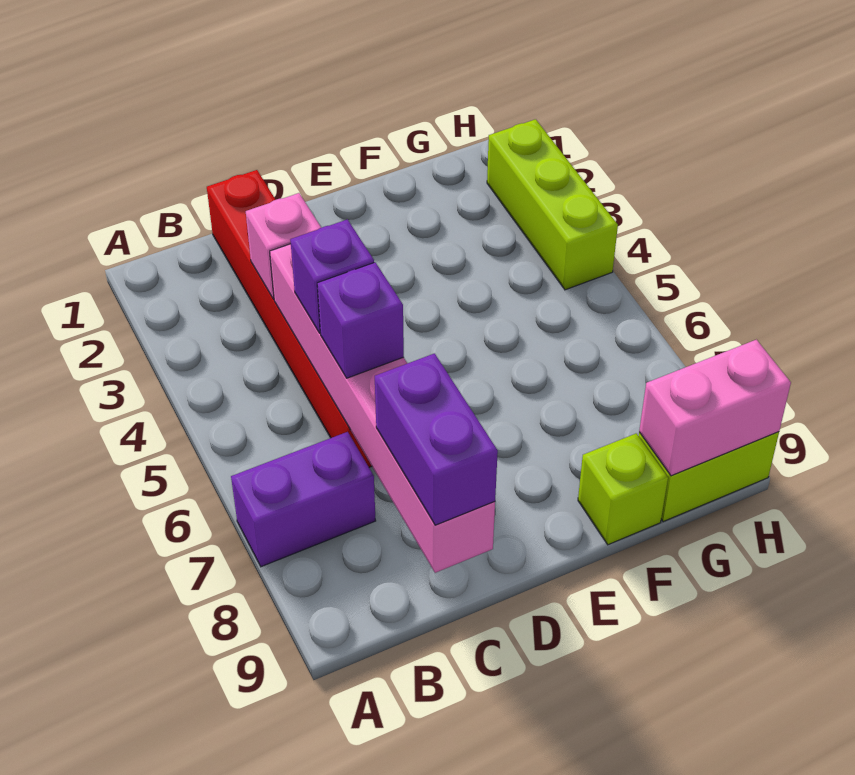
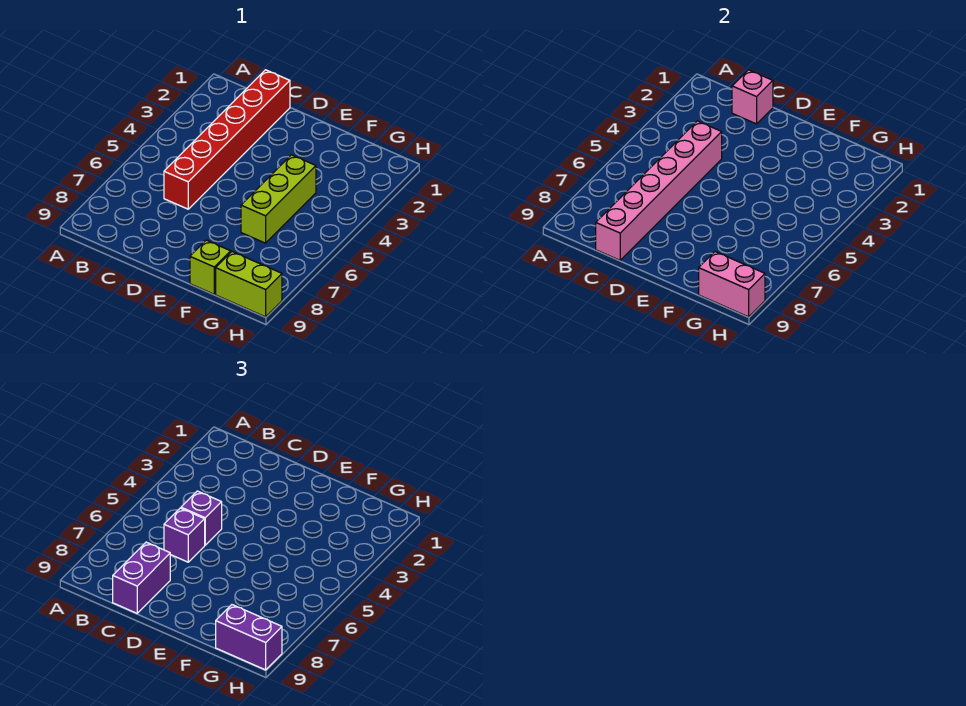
purple brick A7:B7 level 1 -> purple brick G9:H9 level 3
pink brick C3 level 2 -> pink brick C1 level 2
lime brick H2:H4 level 1 -> lime brick F4:F6 level 1

